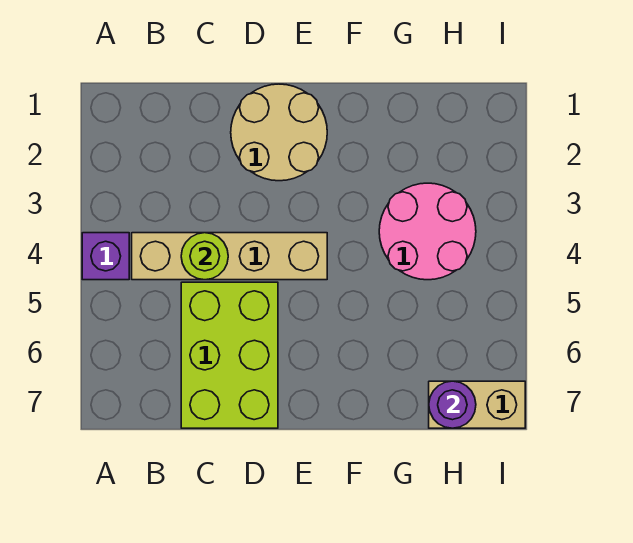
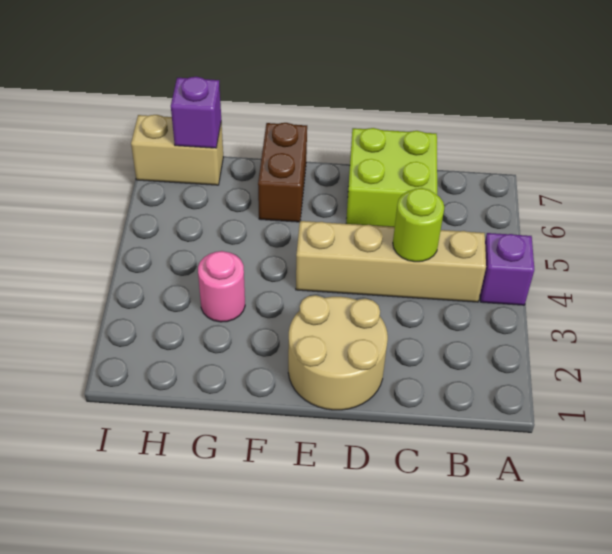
lime brick C5:D7 level 1 -> lime brick C6:D7 level 1
none -> brown brick F6:F7 level 1
pink round brick G3:H4 level 1 -> pink round brick G3 level 1
purple round brick H7 level 2 -> purple brick H7 level 2

